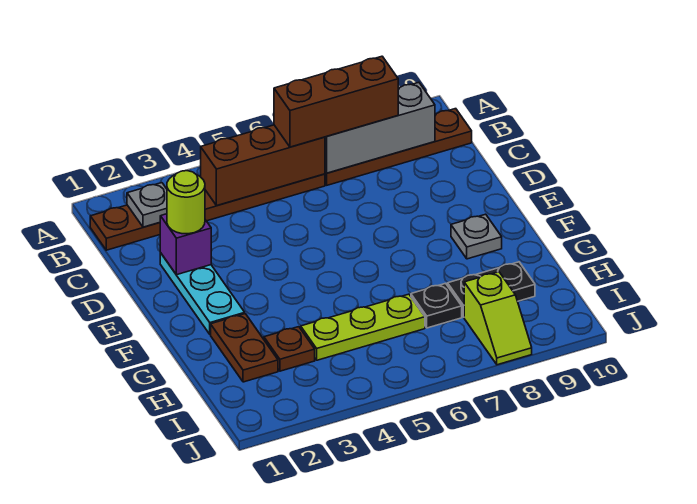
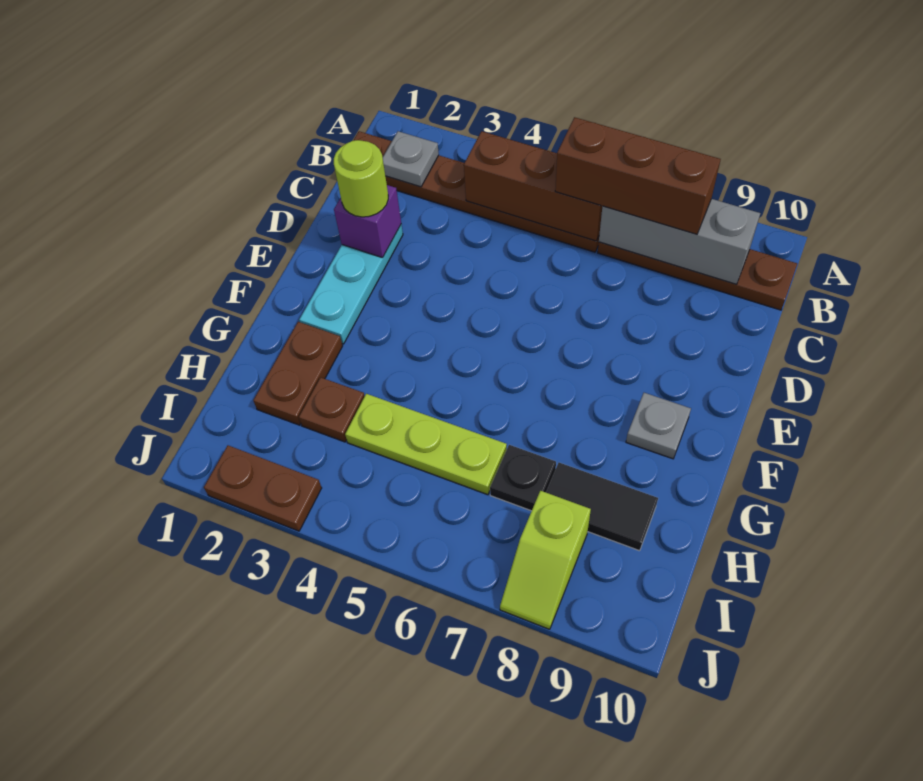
black plate H8:H9 level 1 -> black tile H8:H9 level 1
none -> brown plate J2:J3 level 1

